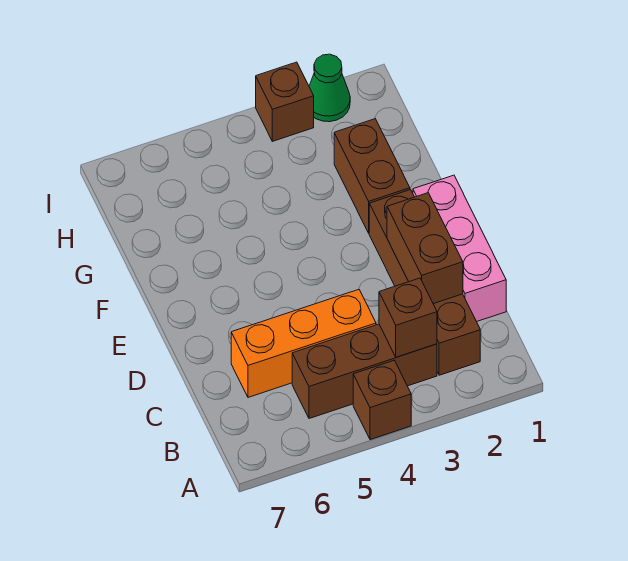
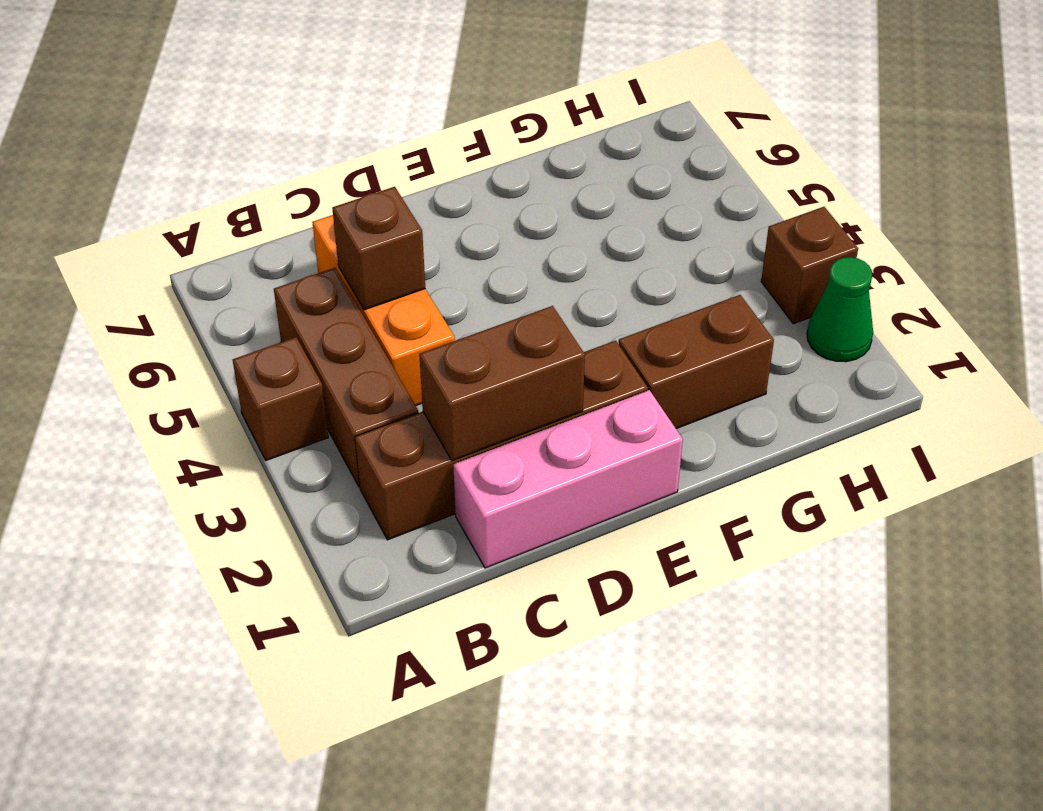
brown brick B3 level 2 -> brown brick C5 level 2

